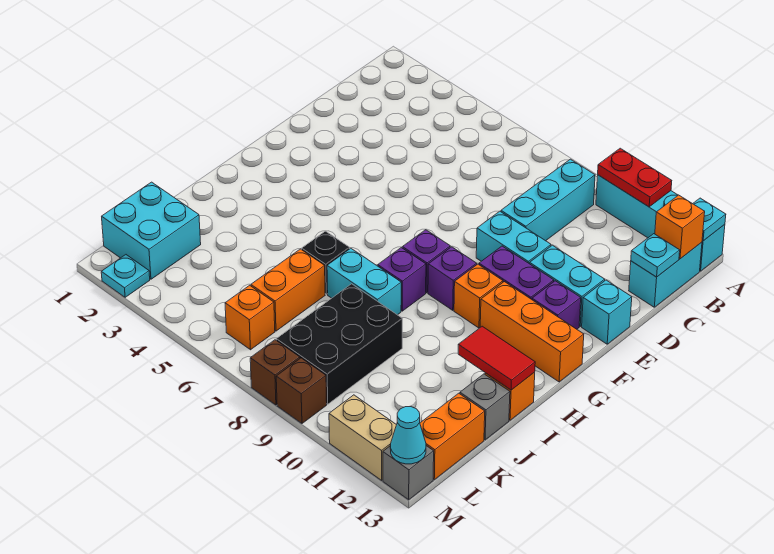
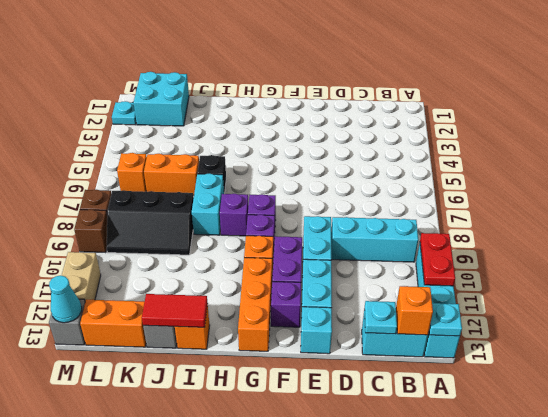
red tile I12:I13 level 2 -> red tile I13:J13 level 2
black brick J8:L9 level 1 -> black slope J8:L9 level 1 top 8

